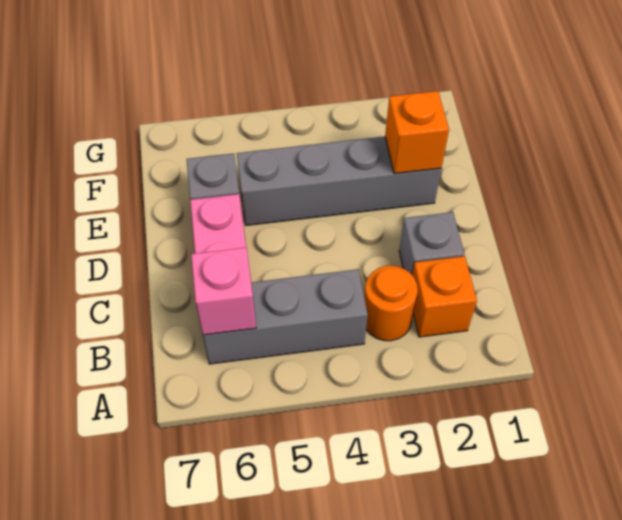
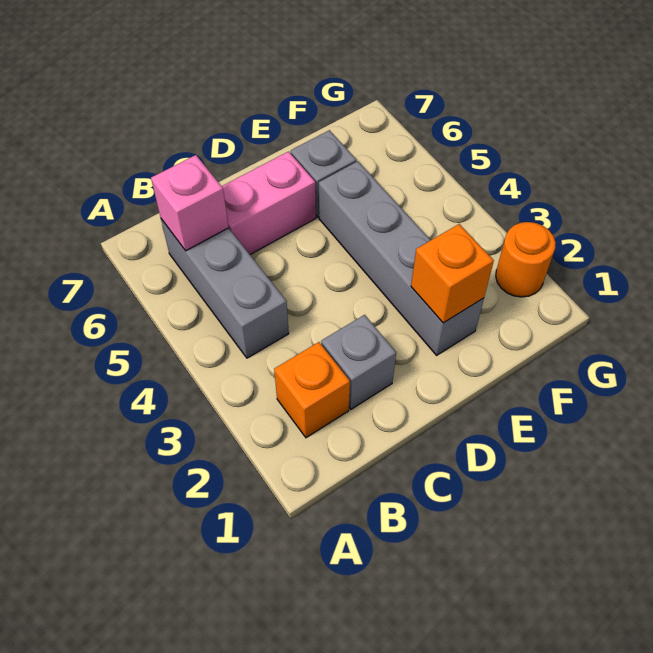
orange round brick B3 level 1 -> orange round brick G2 level 1

